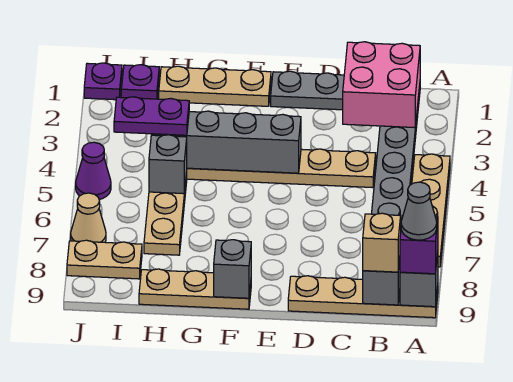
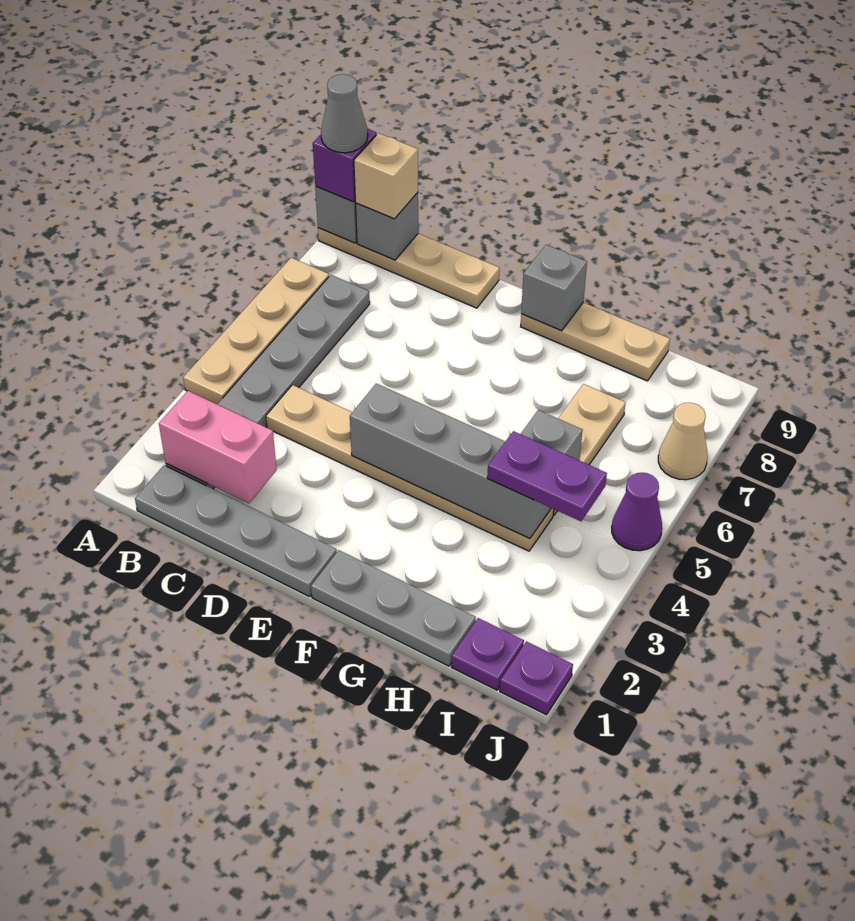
pink brick B1:C2 level 2 -> pink brick B2:C2 level 2
tan plate F1:H1 level 1 -> grey plate F1:H1 level 1
tan plate I8:J8 level 1 -> none

